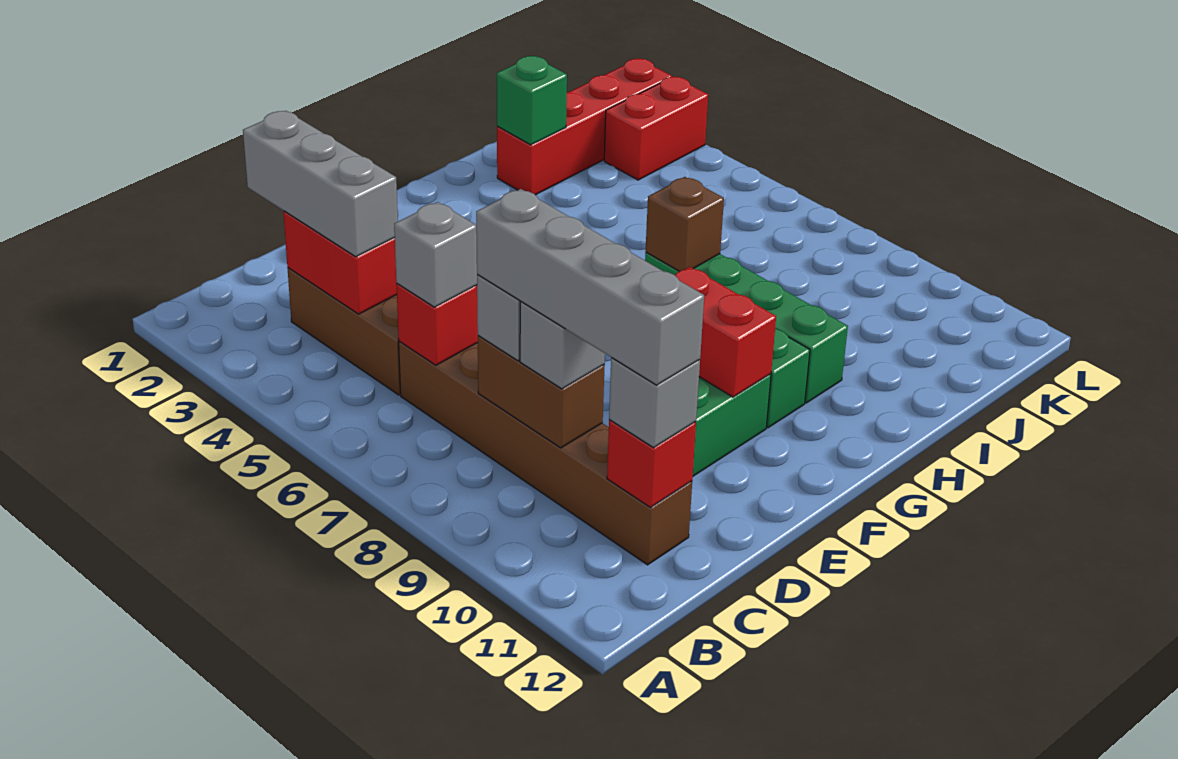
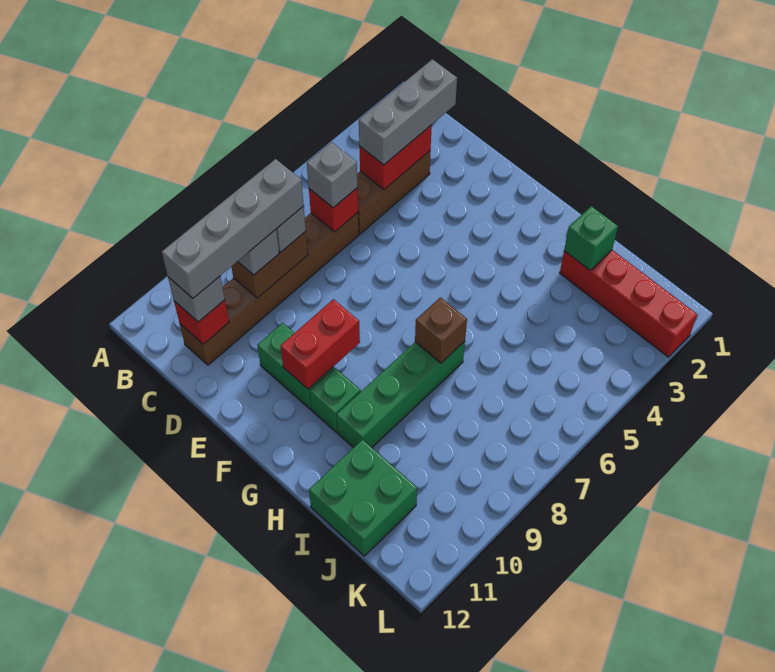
none -> green brick I11:J12 level 1
red brick K3:L3 level 1 -> none

